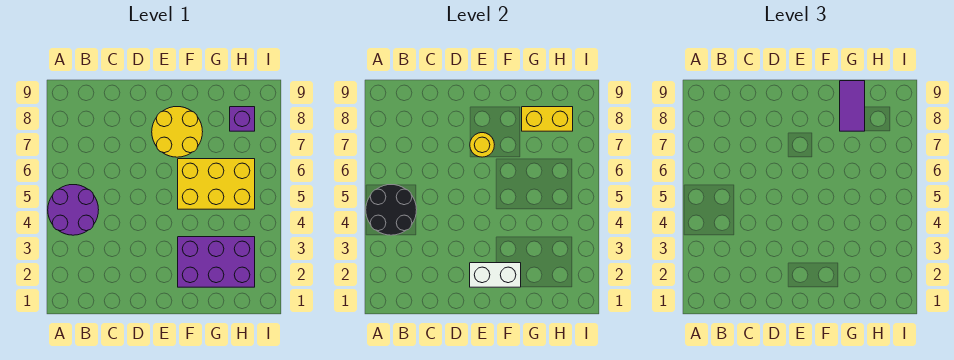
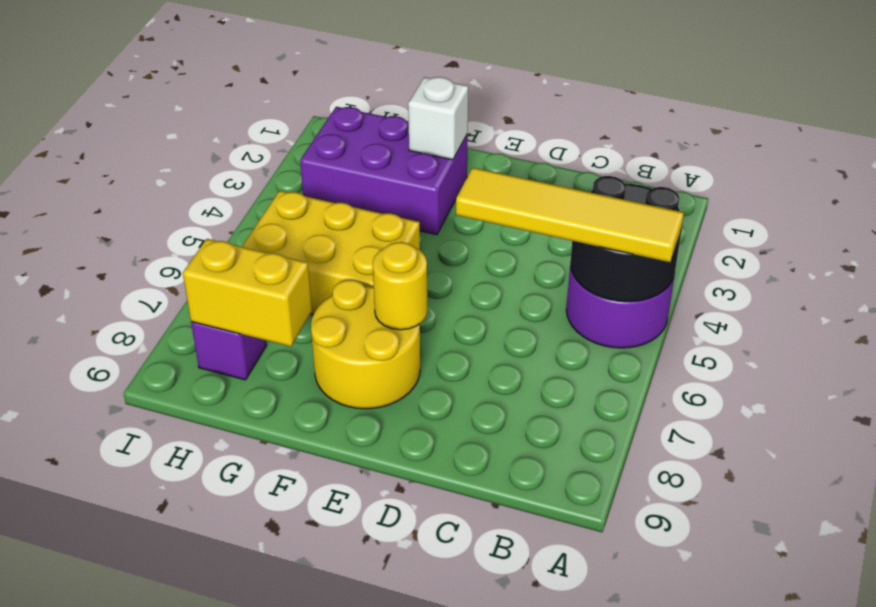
none -> yellow tile A5:D5 level 3
white brick E2:F2 level 2 -> white brick F2 level 2
purple tile G8:G9 level 3 -> none

